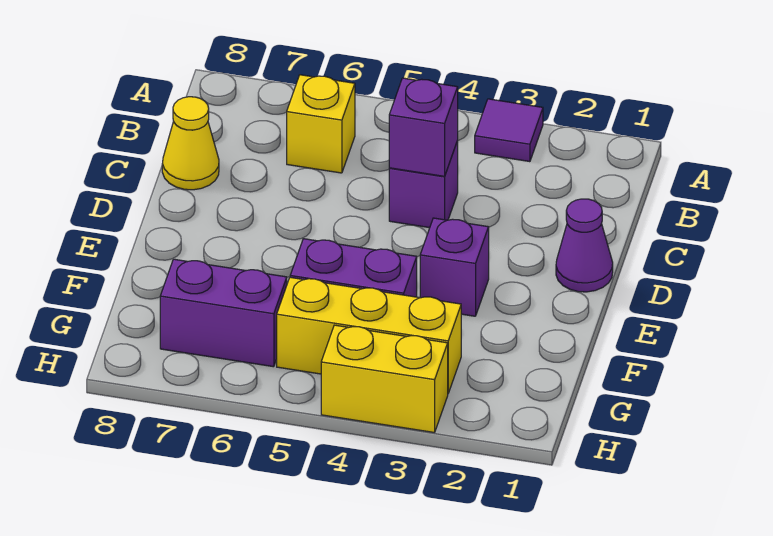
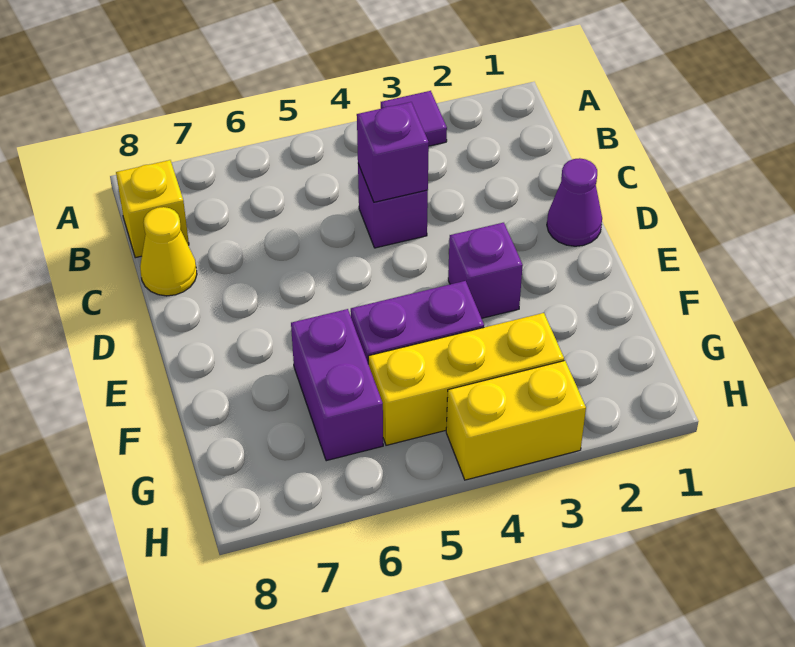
yellow brick B6 level 1 -> yellow brick B8 level 1
purple brick G6:G7 level 1 -> purple brick F6:G6 level 1

